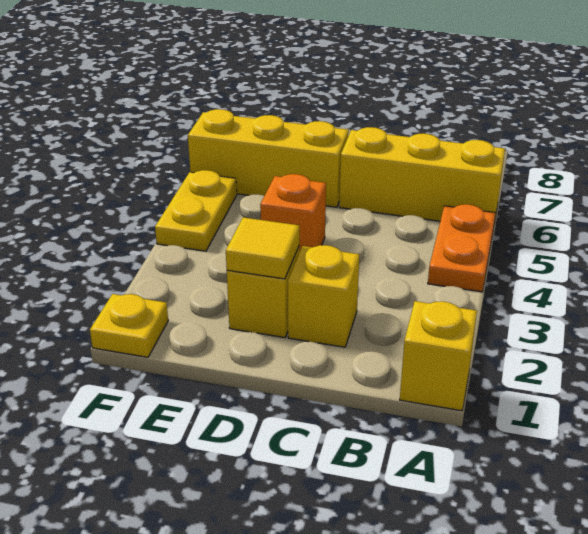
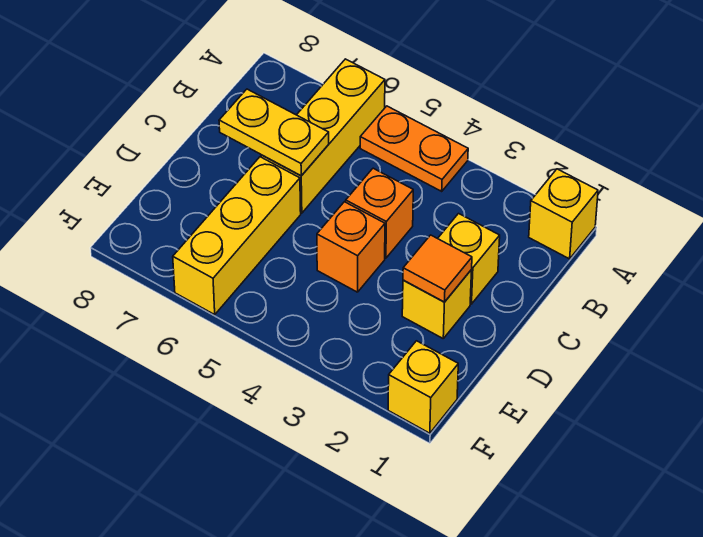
none -> orange brick C4 level 1
yellow tile D2 level 2 -> orange tile D2 level 2
yellow plate F1 level 1 -> yellow brick F1 level 1
yellow plate F4:F5 level 1 -> yellow plate C6:C7 level 2

